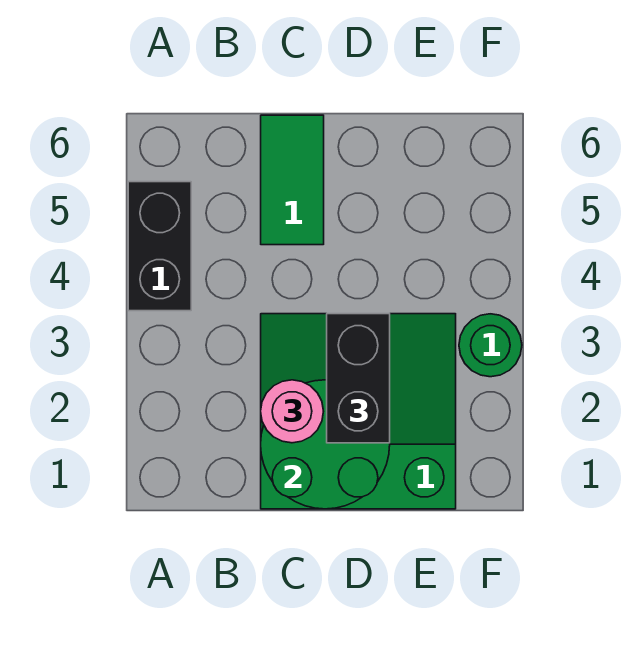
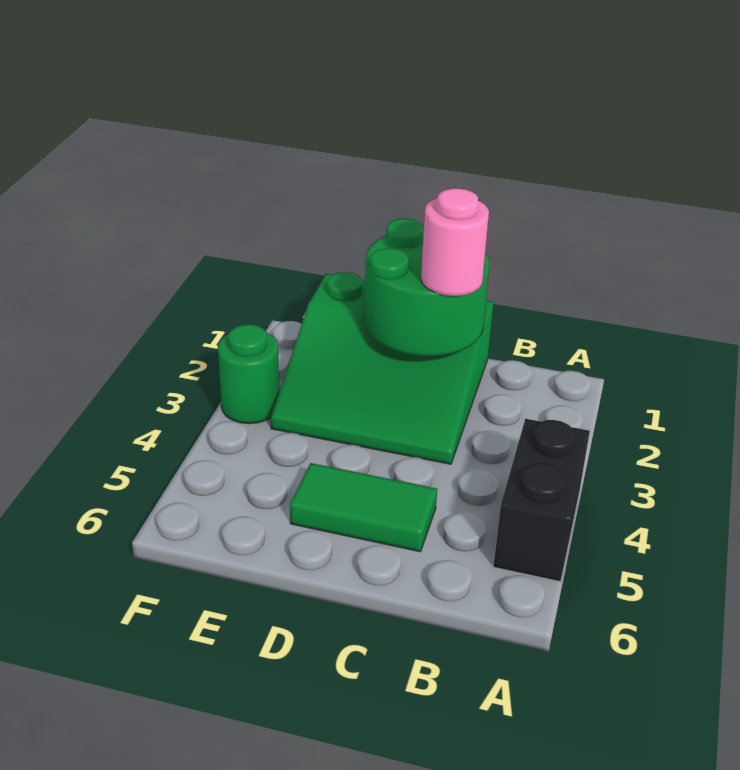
green tile C5:C6 level 1 -> green tile C5:D5 level 1
black brick D2:D3 level 3 -> none

